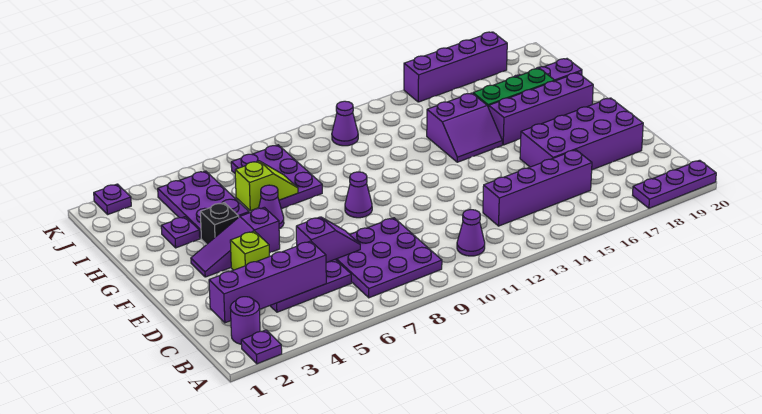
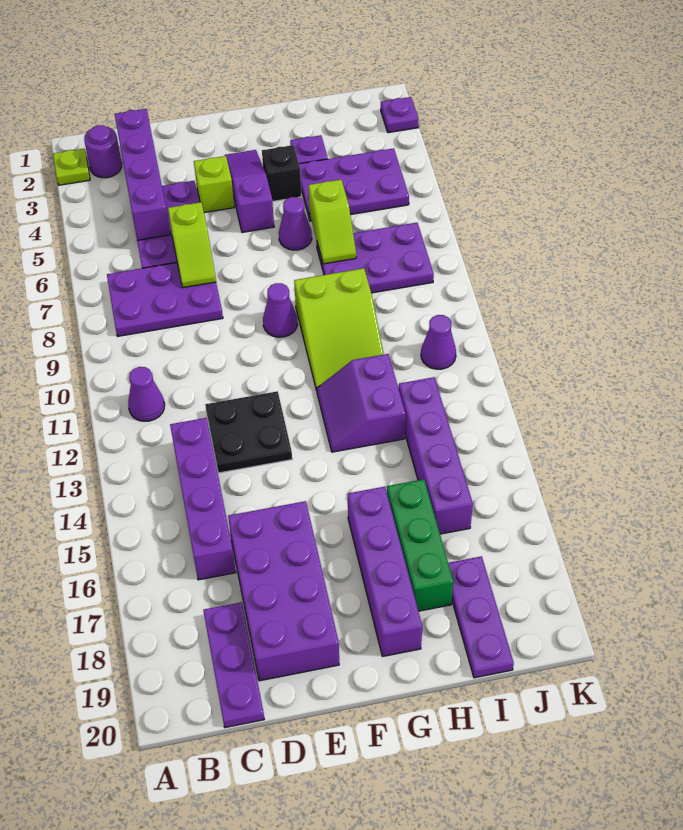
purple plate A2 level 1 -> lime plate A2 level 1
purple plate A18:A20 level 1 -> purple plate C18:C20 level 1
purple plate B7:D9 level 1 -> purple plate B7:D8 level 1
purple slope D6:D7 level 2 top 6 -> lime slope D6:D7 level 2 top 6
none -> black plate D12:E13 level 1
none -> lime slope G9:H11 level 1 top 9
purple slope G14:H15 level 1 top H -> purple slope G12:H13 level 1 top H
purple brick K15:K18 level 1 -> purple brick I13:I16 level 1

